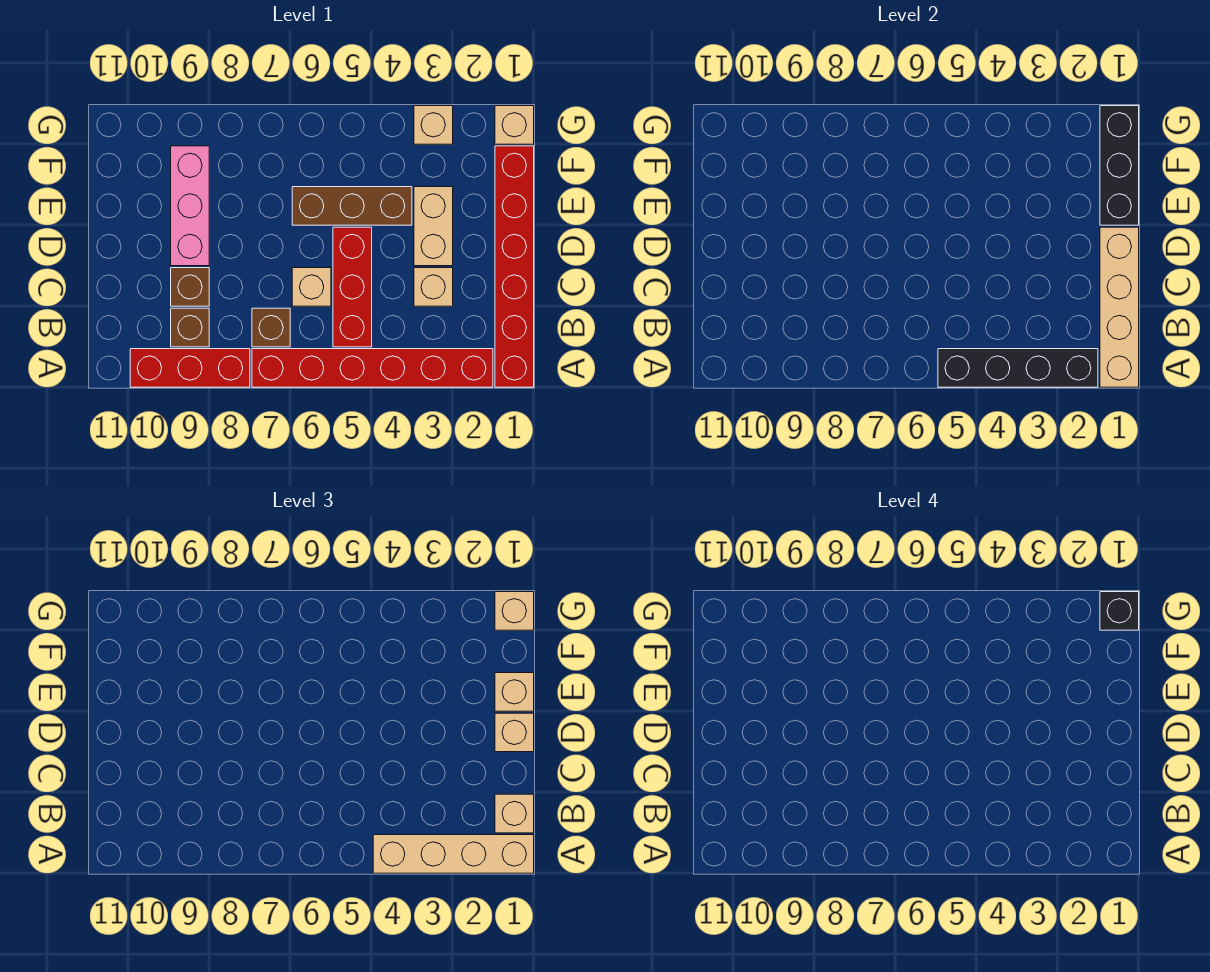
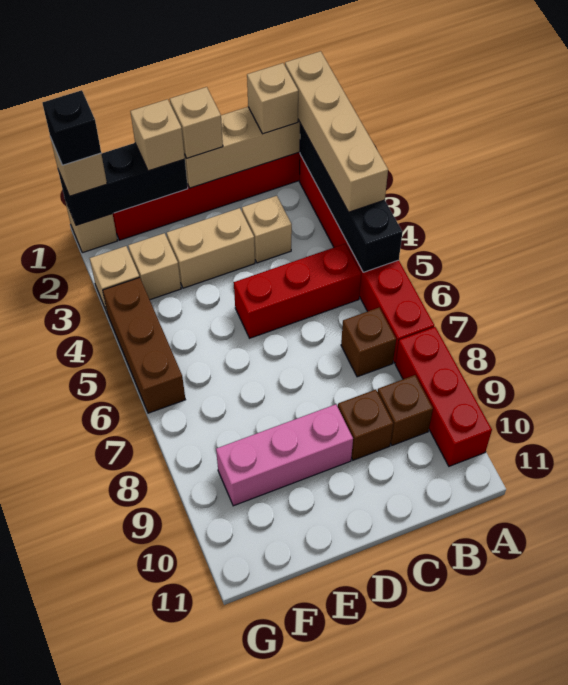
tan brick C6 level 1 -> tan brick F3 level 1
brown brick E4:E6 level 1 -> brown brick G4:G6 level 1

